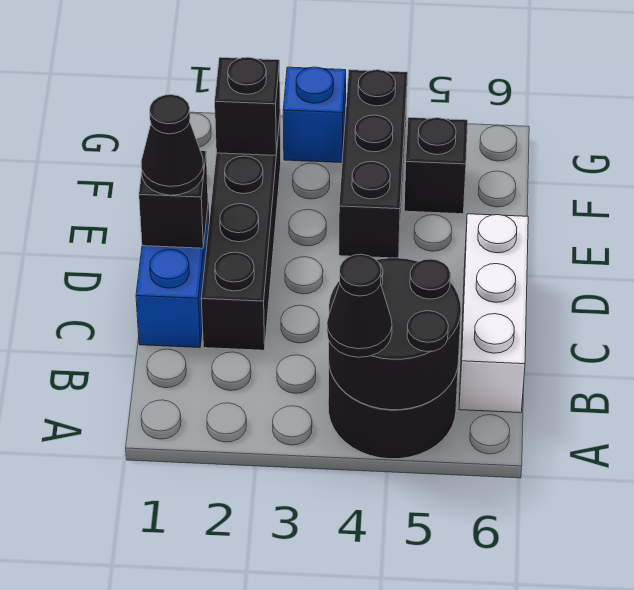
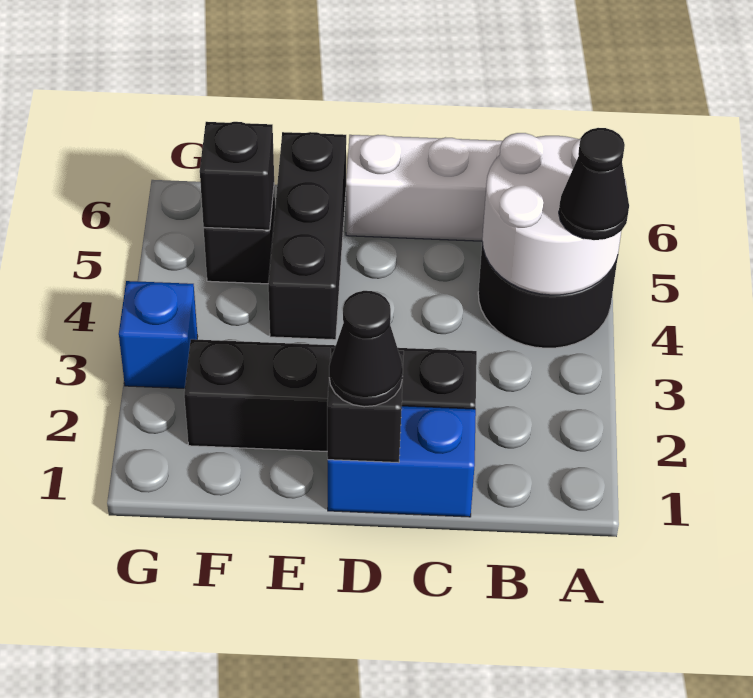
black round brick A4:B5 level 2 -> white round brick A4:B5 level 2
black brick E4:G4 level 1 -> black brick E4:E6 level 1
black brick F2 level 2 -> black brick F5 level 2

